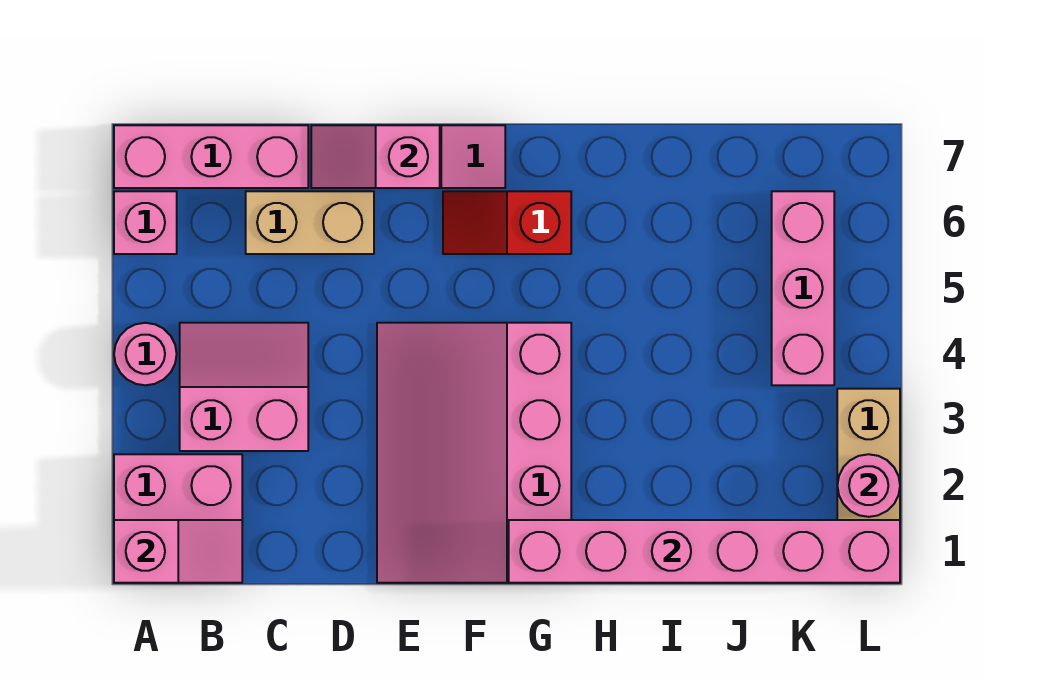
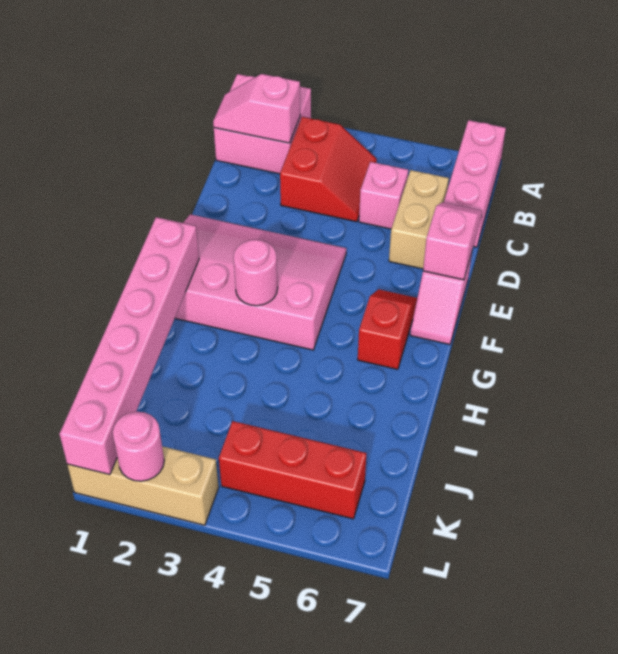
pink slope A1:B1 level 2 top A -> pink slope B1:B2 level 2 top 2
pink round brick A4 level 1 -> pink round brick G3 level 2
pink brick A6 level 1 -> pink brick C5 level 1
pink slope B3:C4 level 1 top 3 -> red slope B3:C4 level 1 top 3
pink brick K4:K6 level 1 -> red brick K4:K6 level 1

